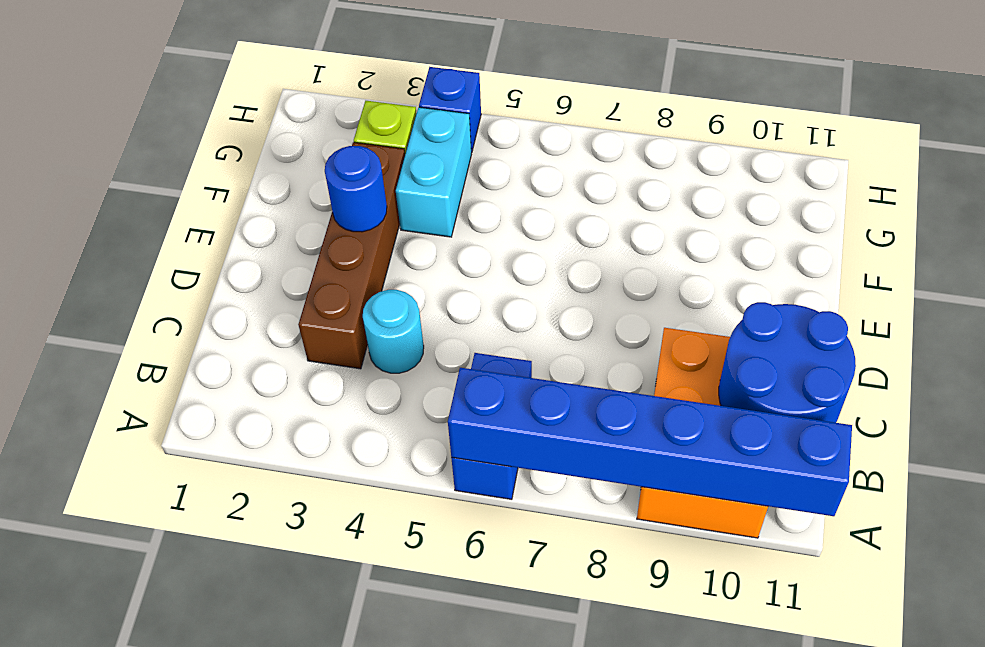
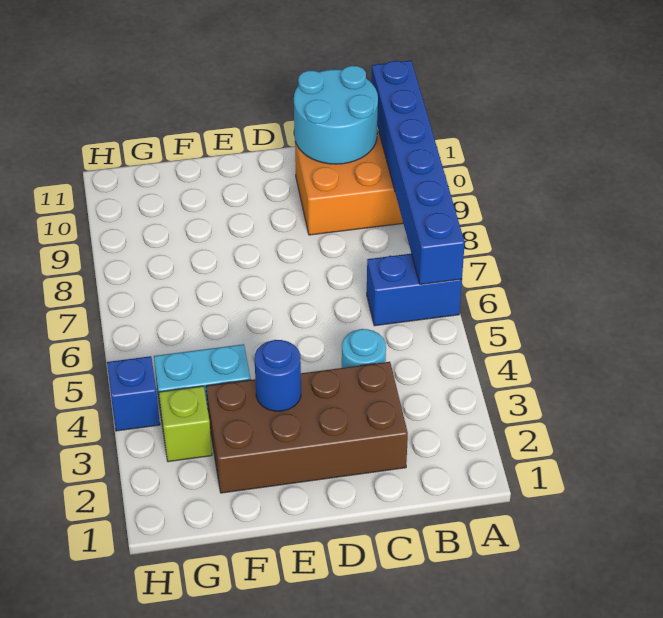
blue round brick B10:C11 level 2 -> cyan round brick B10:C11 level 2
brown brick C3:F3 level 1 -> brown brick C2:F3 level 1

